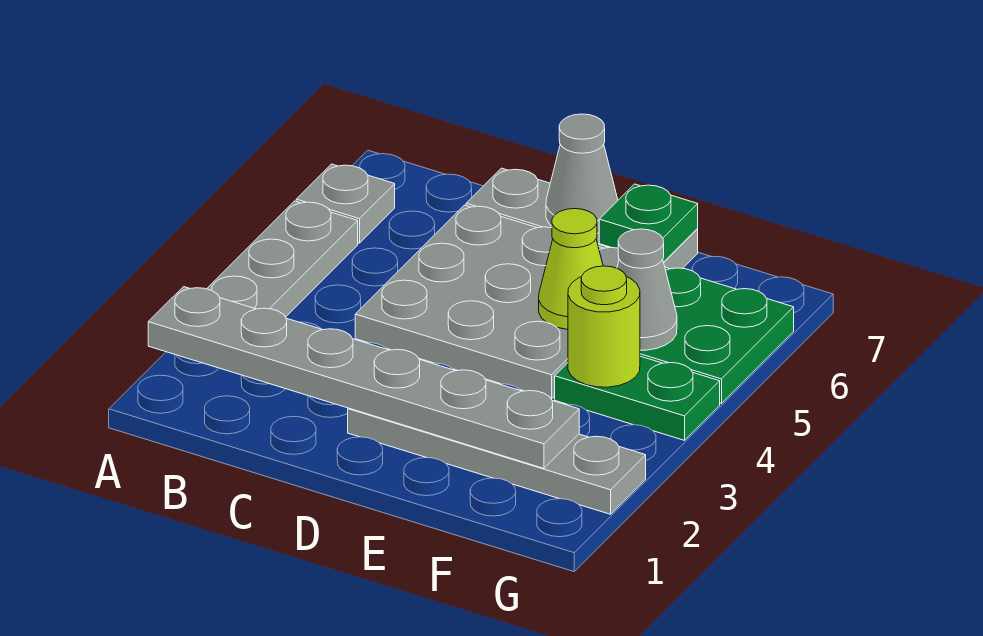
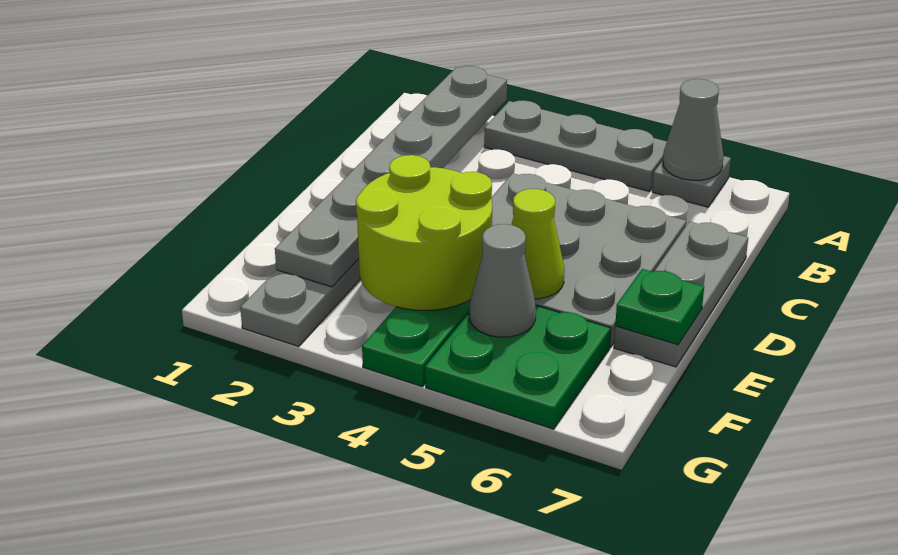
grey cone D7 level 2 -> grey cone A6 level 2
lime round brick F4 level 2 -> lime round brick E3:F4 level 2

